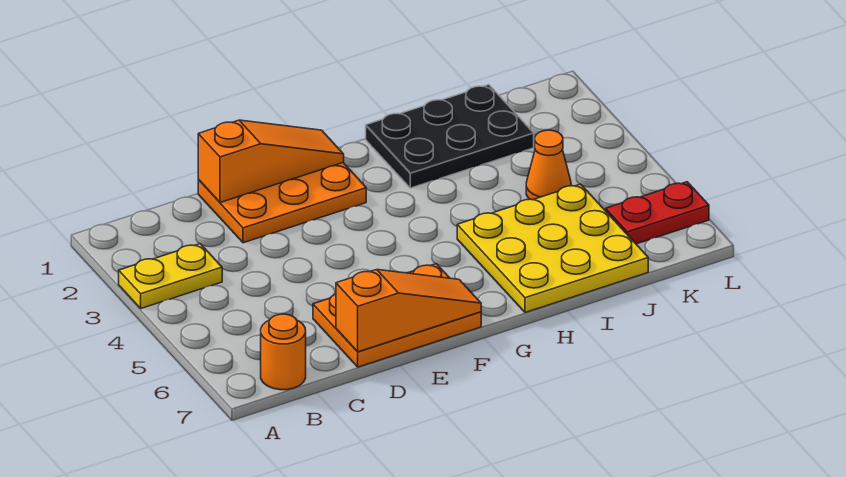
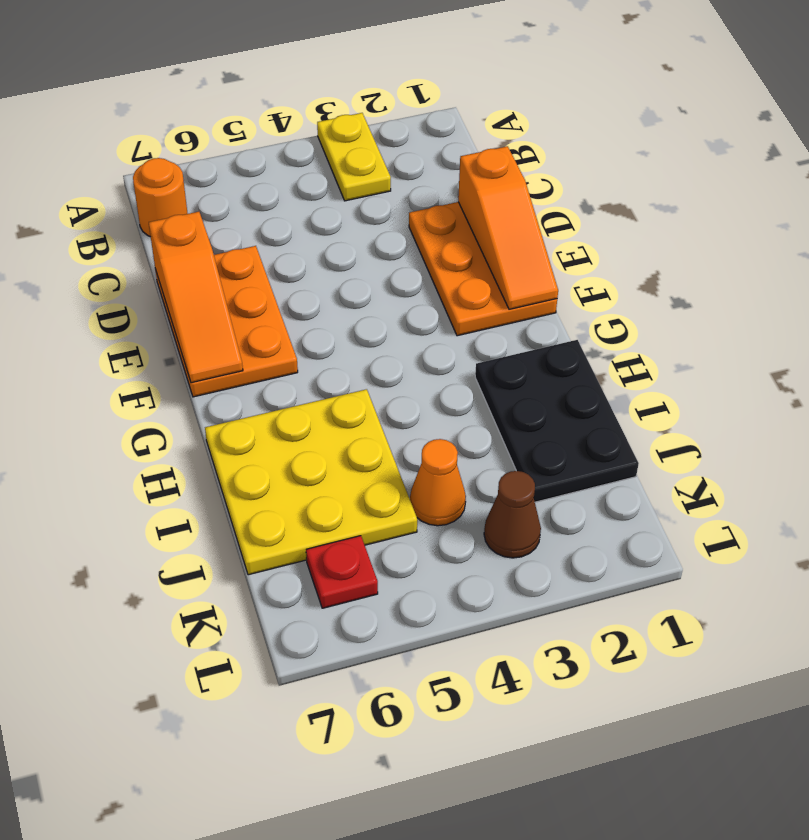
none -> brown cone K3 level 1
red plate K6:L6 level 1 -> red plate K6 level 1

